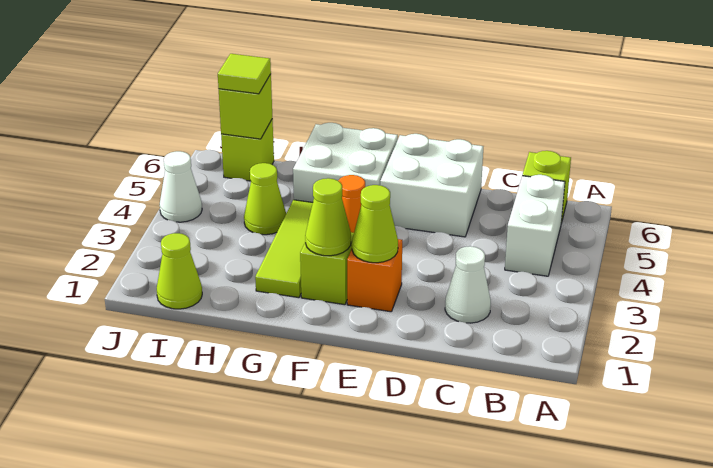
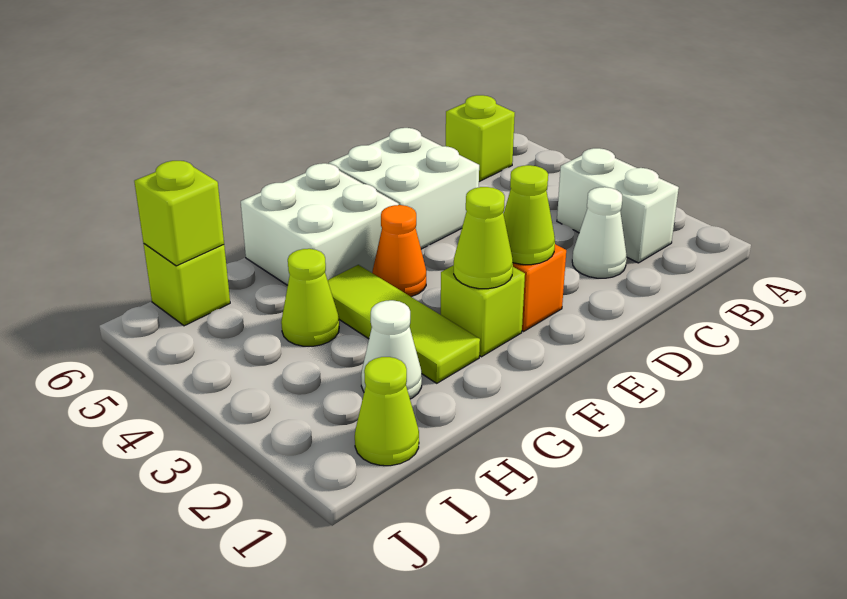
white brick B4:B5 level 1 -> white brick B2:B3 level 1
lime tile I6 level 3 -> none
white cone J4 level 1 -> white cone H2 level 1

